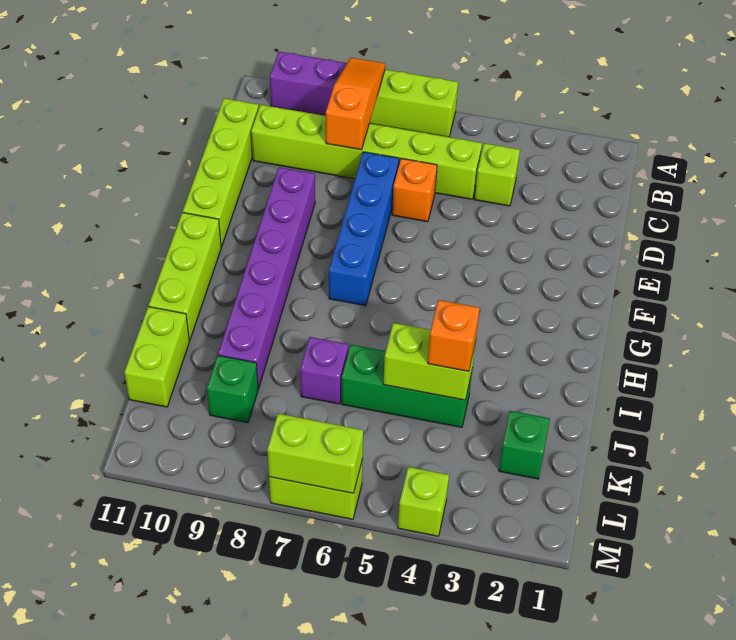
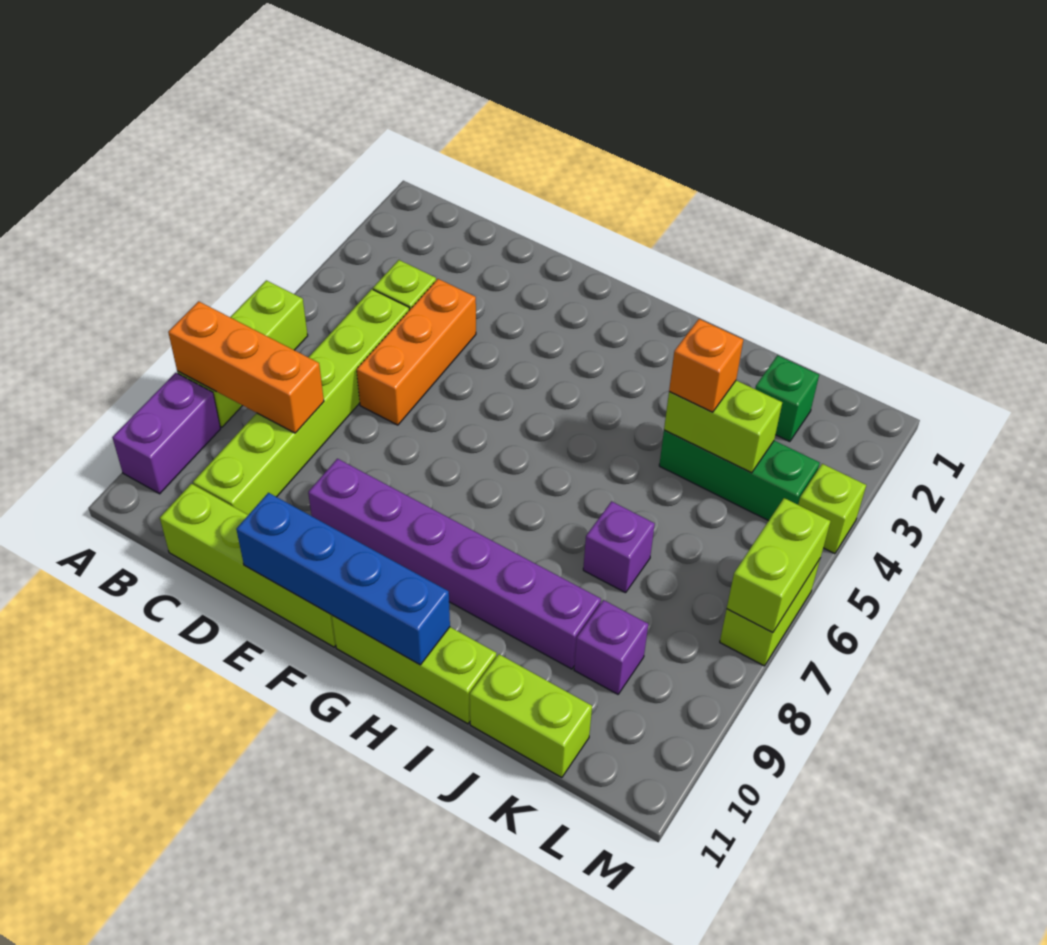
orange slope A8:C8 level 2 top C -> orange brick A8:C8 level 2
orange brick D6 level 1 -> orange brick D4:D6 level 1
blue brick D7:G7 level 1 -> blue brick E11:H11 level 2
green brick J4:J6 level 1 -> green brick J4:L4 level 1
lime brick J4:J5 level 2 -> lime brick J4:K4 level 2
green brick K9 level 1 -> purple brick K9 level 1

